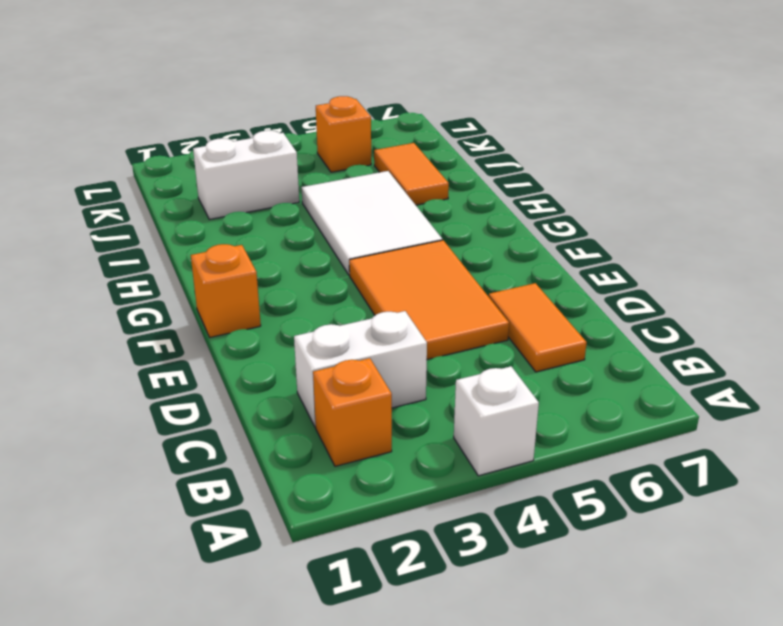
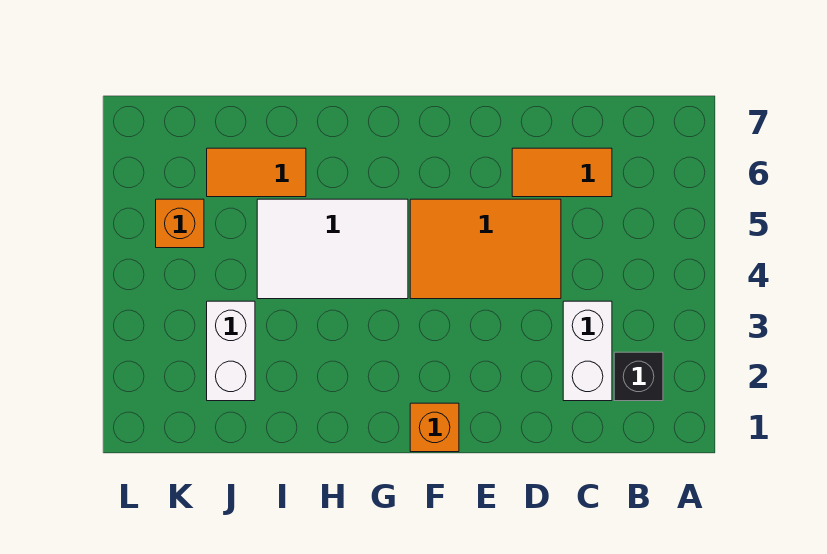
white brick A4 level 1 -> none
orange brick B2 level 1 -> black brick B2 level 1

